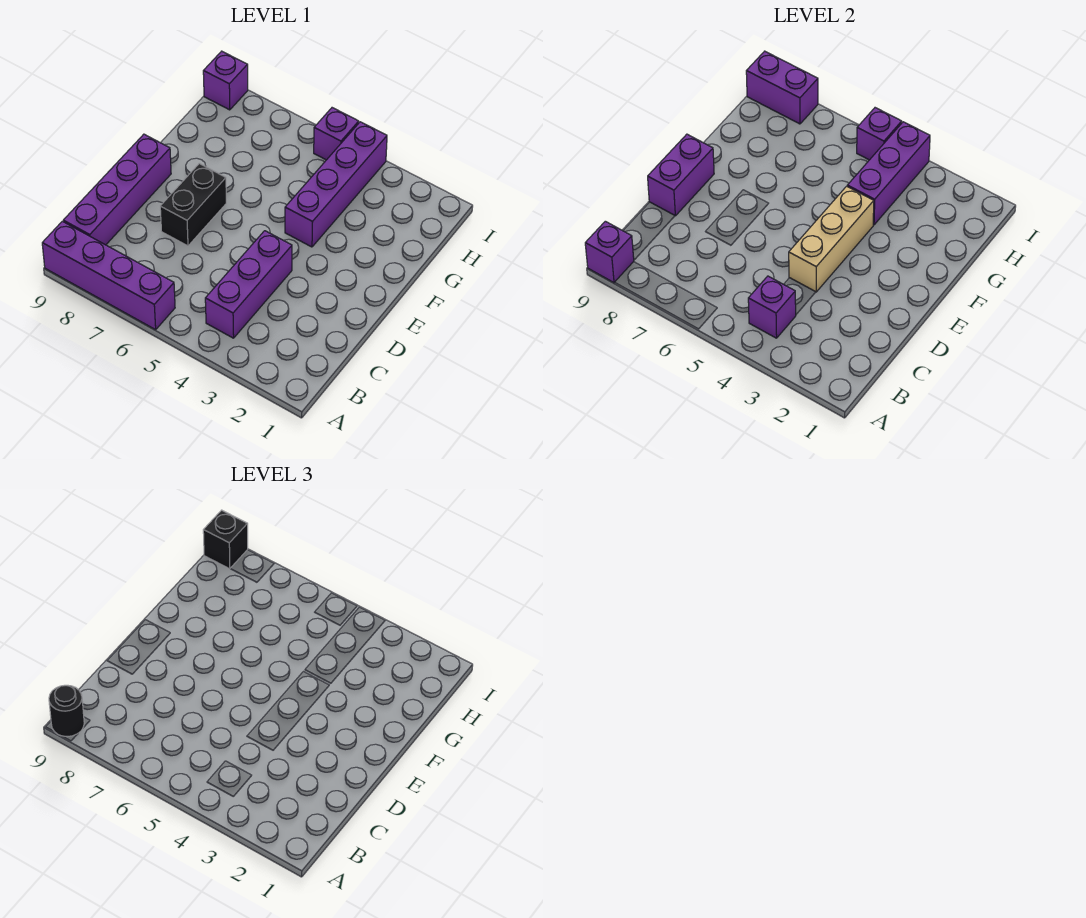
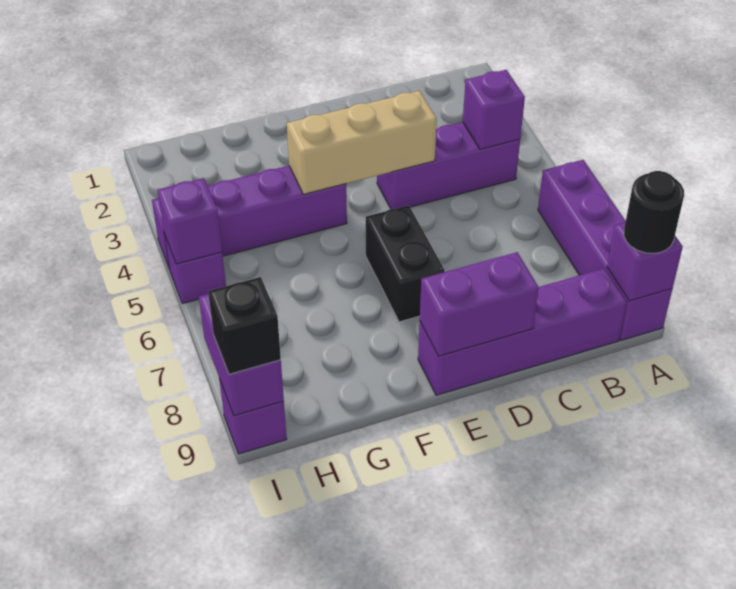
black brick D7:E7 level 1 -> black brick E6:E7 level 1
purple brick G4:I4 level 2 -> none

